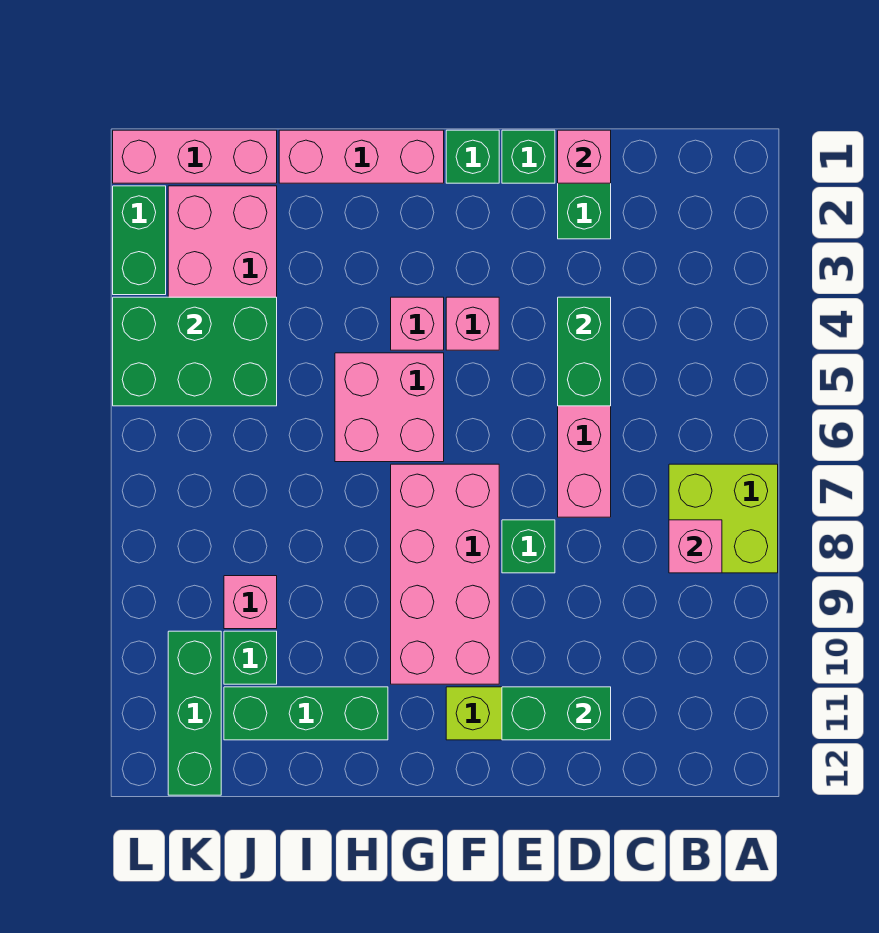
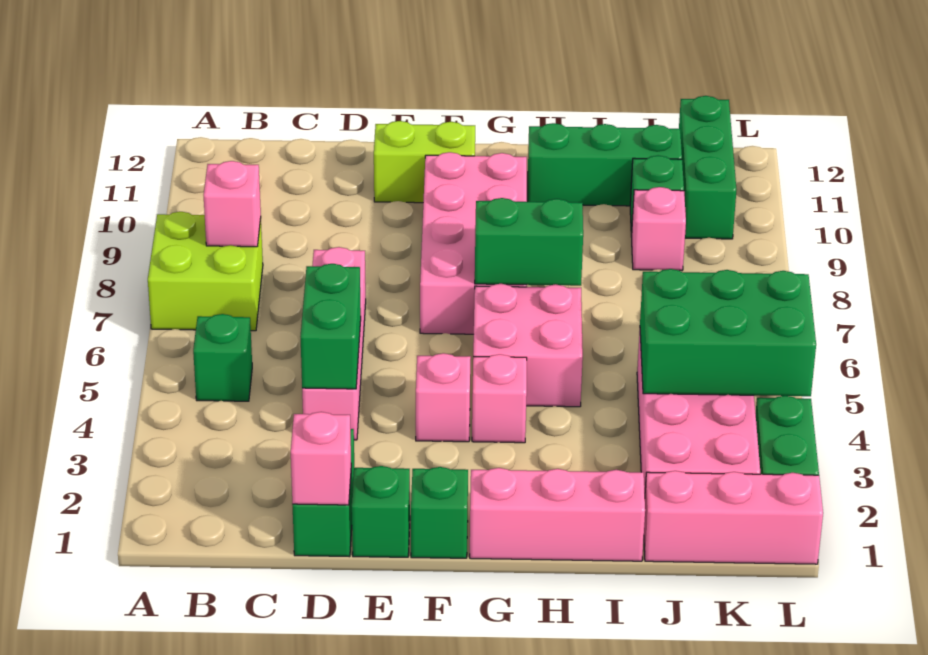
green brick D11:E11 level 2 -> green brick G7:H7 level 2
green brick E8 level 1 -> green brick B5 level 1

